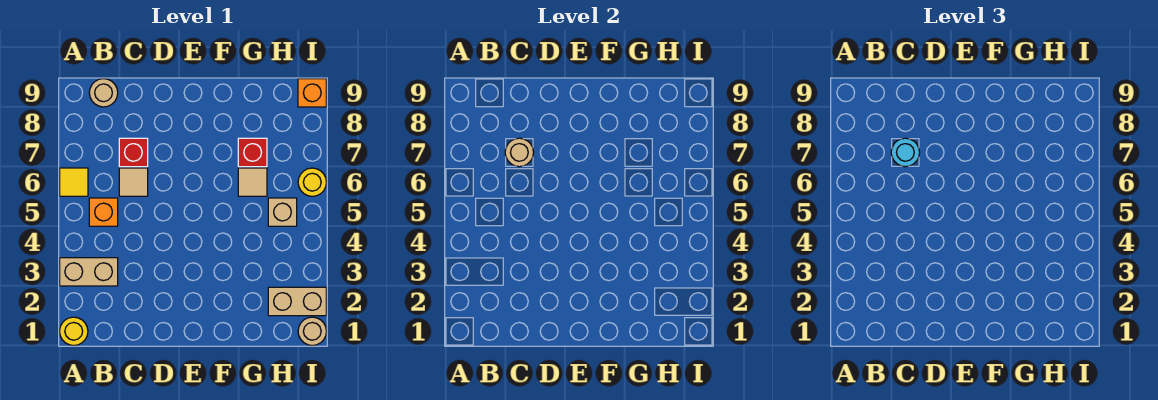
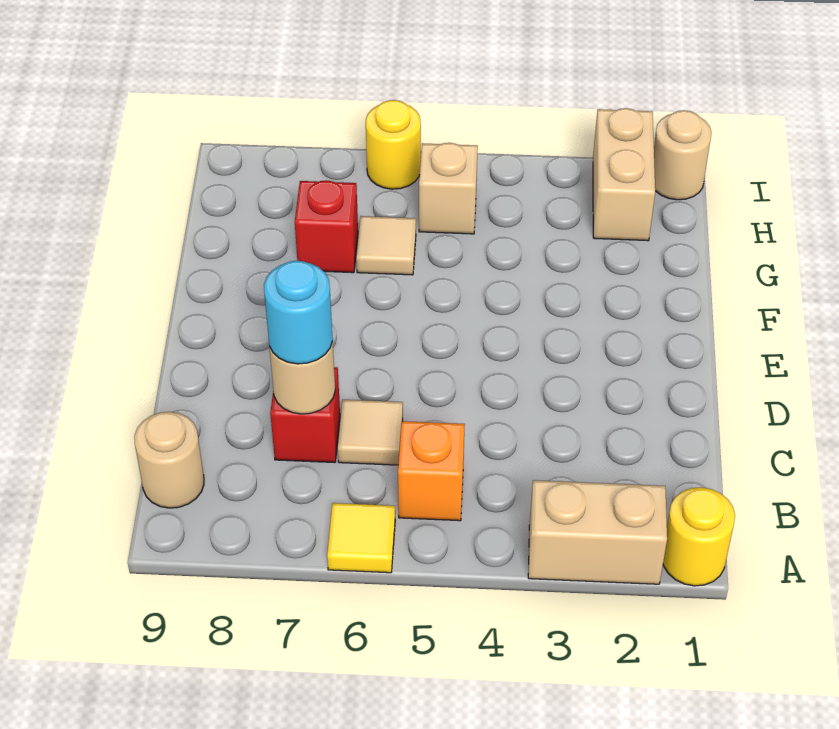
tan brick A3:B3 level 1 -> tan brick A2:A3 level 1
orange brick I9 level 1 -> none

